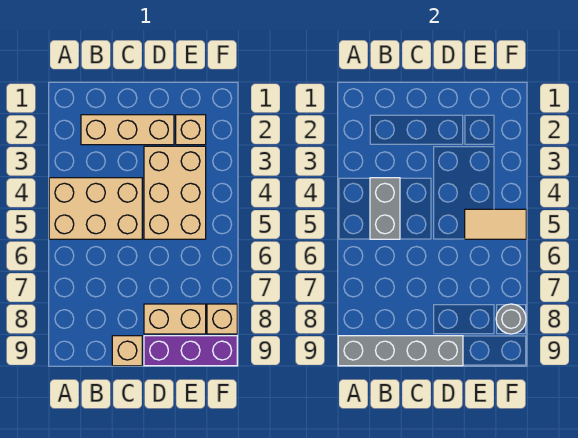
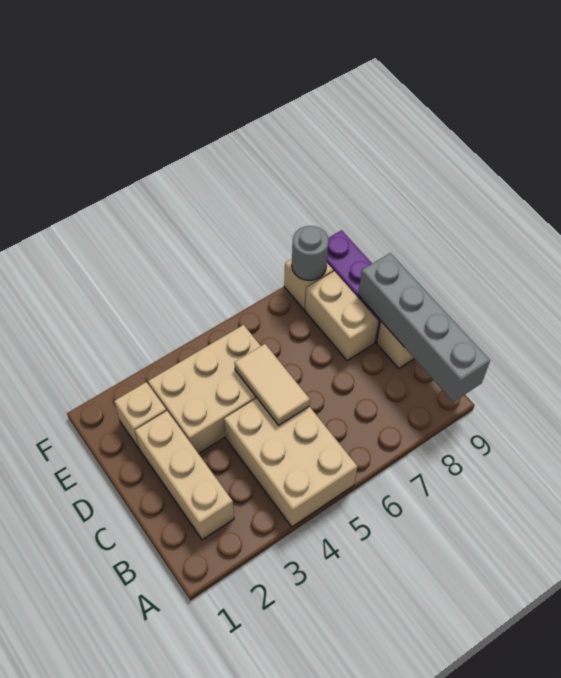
grey brick B4:B5 level 2 -> none
tan tile E5:F5 level 2 -> tan tile C5:D5 level 2

